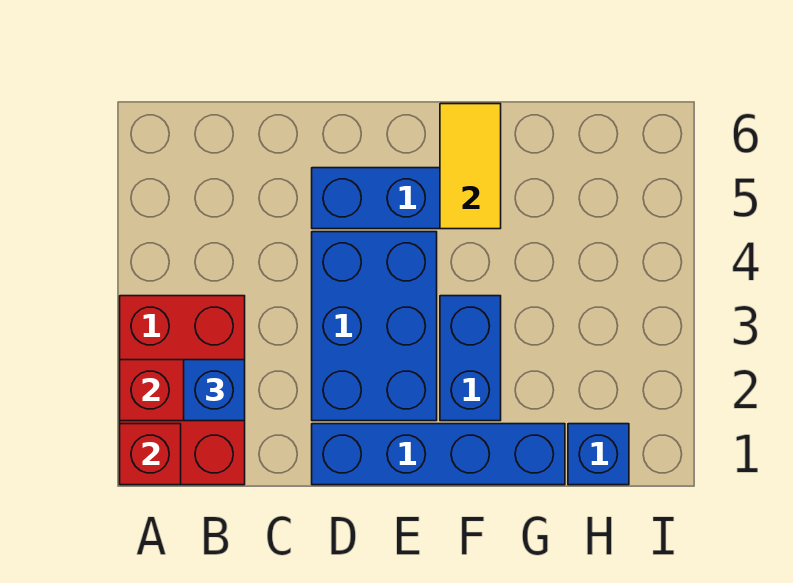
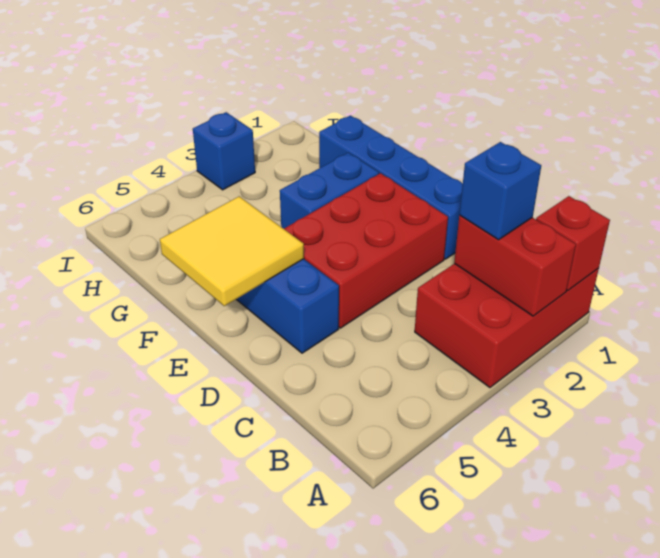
blue brick D2:E4 level 1 -> red brick D2:E4 level 1
yellow tile F5:F6 level 2 -> yellow tile E5:F6 level 2
blue brick H1 level 1 -> blue brick I3 level 1

